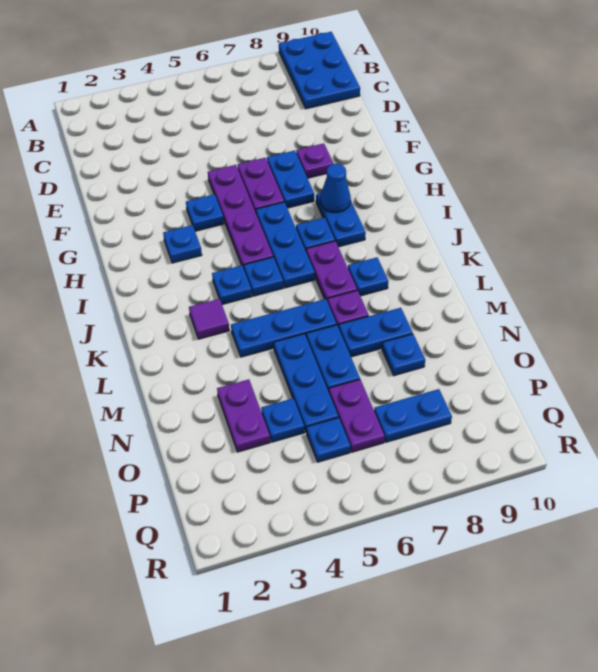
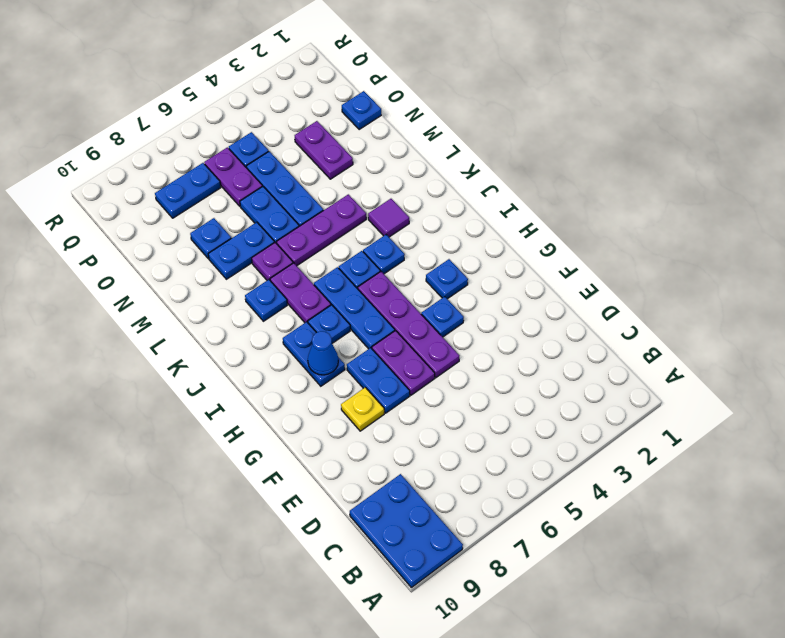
purple plate F8 level 1 -> yellow plate F8 level 1
blue plate L4:L6 level 1 -> purple plate L4:L6 level 1
blue plate O4 level 1 -> blue plate O1 level 1

